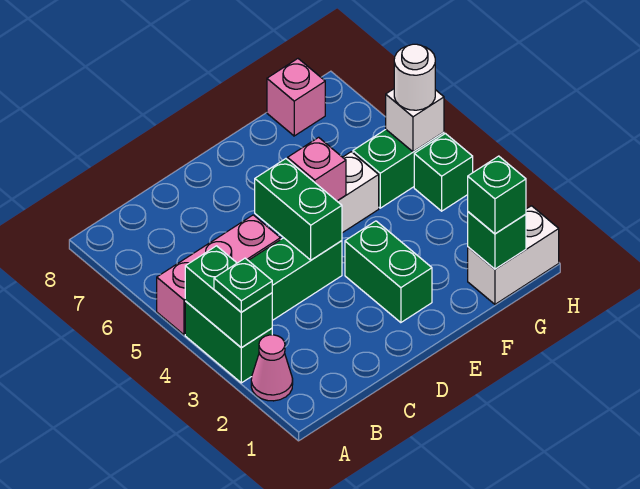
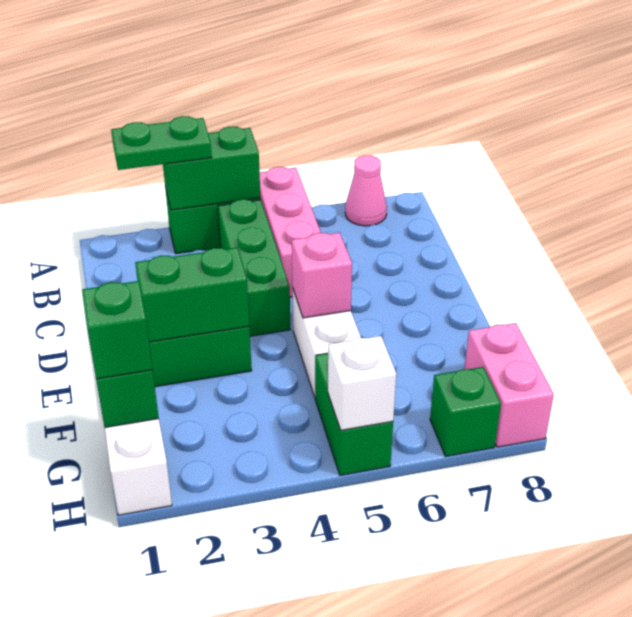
pink cone A2 level 1 -> pink cone A7 level 1
green plate A3 level 3 -> green plate A2:A3 level 3
green brick D4:D5 level 2 -> green brick E2:E3 level 2
pink brick G8 level 1 -> pink brick G8:H8 level 1
green brick H4 level 1 -> green brick H7 level 1
white round brick H5 level 3 -> none

